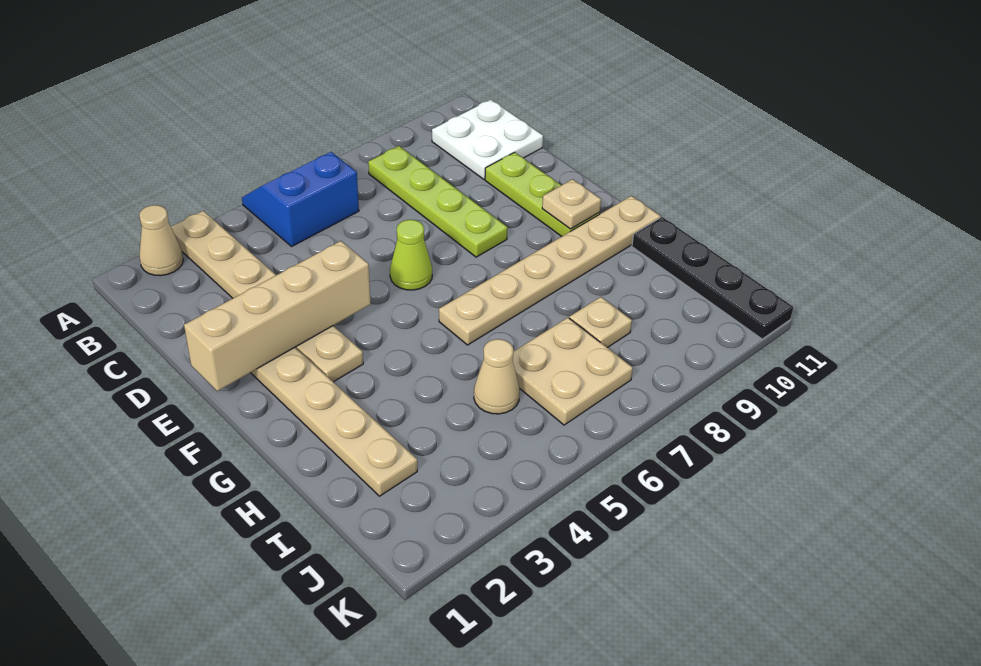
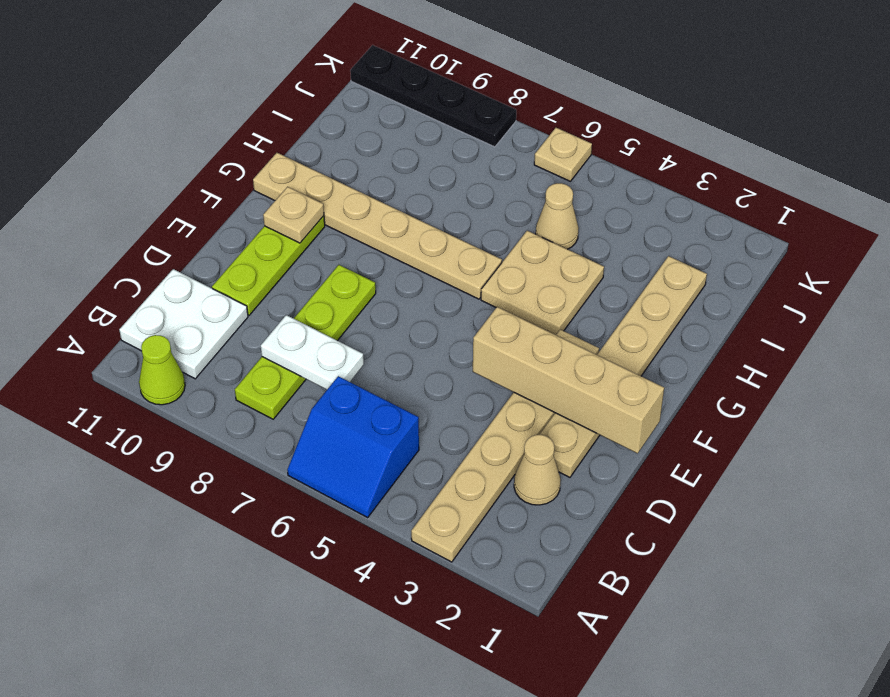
tan cone A2 level 1 -> tan cone C2 level 1
none -> white plate C7:C8 level 2
lime cone E6 level 1 -> lime cone A10 level 1
black plate H11:K11 level 1 -> black plate K8:K11 level 1
tan plate I6:J7 level 1 -> tan plate G4:H5 level 1
tan plate I8 level 1 -> tan plate K6 level 1

